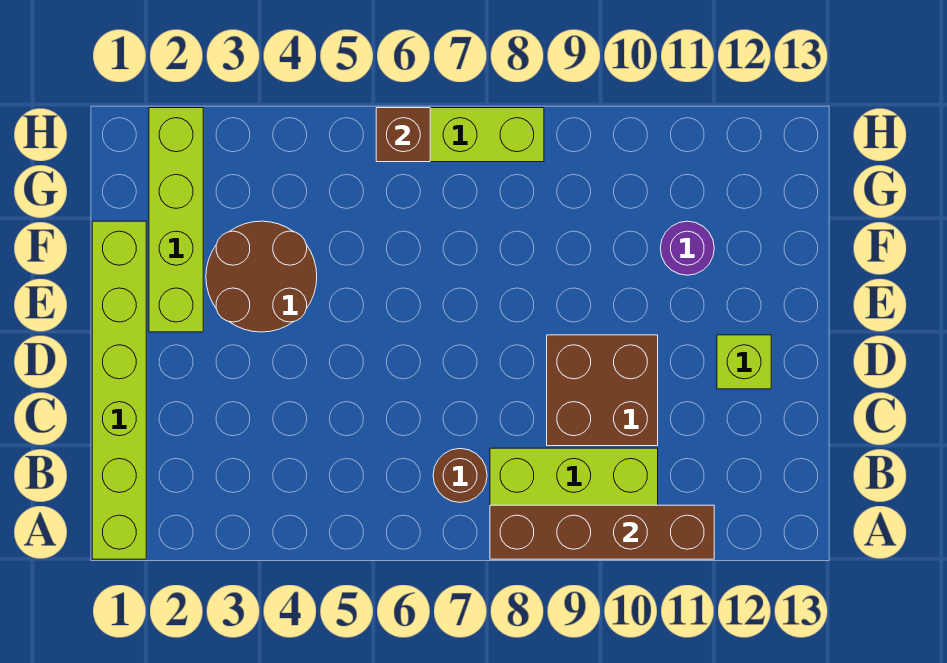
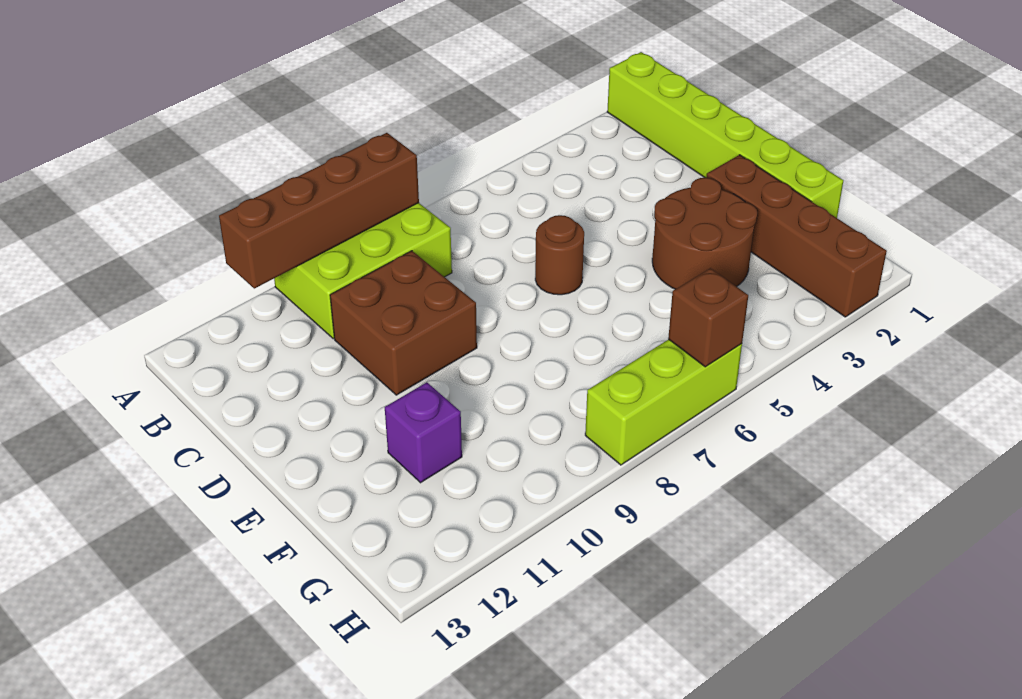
brown round brick B7 level 1 -> brown round brick D6 level 1
lime brick D12 level 1 -> none
lime brick E2:H2 level 1 -> brown brick E2:H2 level 1
purple round brick F11 level 1 -> purple brick F11 level 1

